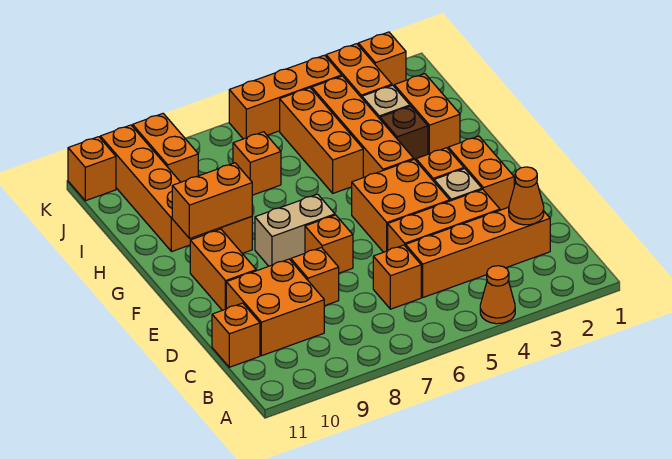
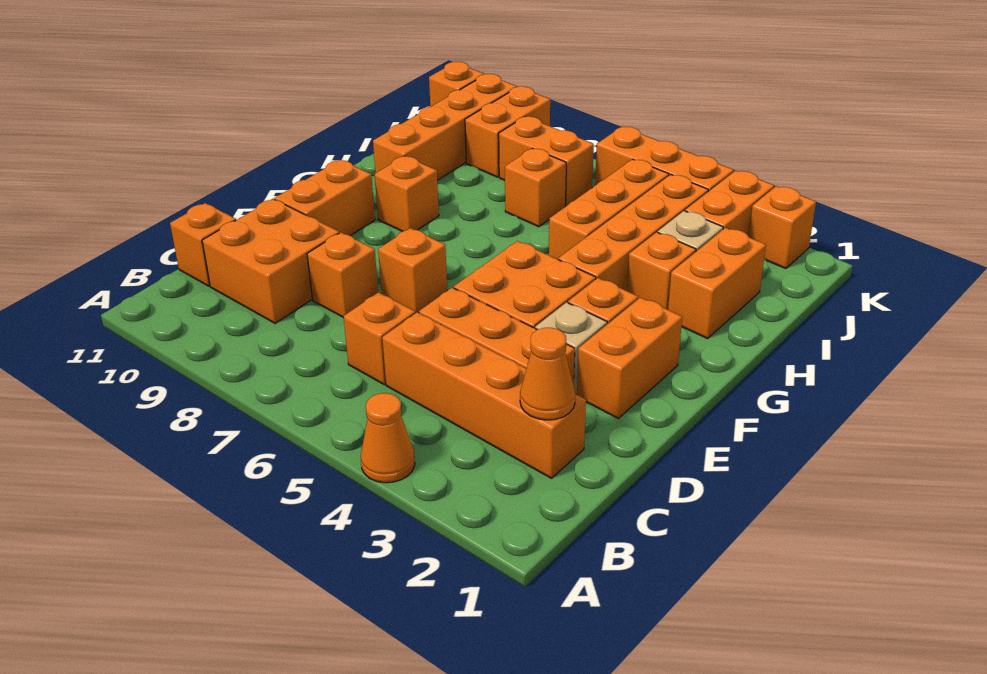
tan brick F7:F8 level 1 -> none
orange brick G9:G10 level 2 -> orange brick J7:J8 level 1
brown brick H3 level 1 -> orange brick H3 level 1

